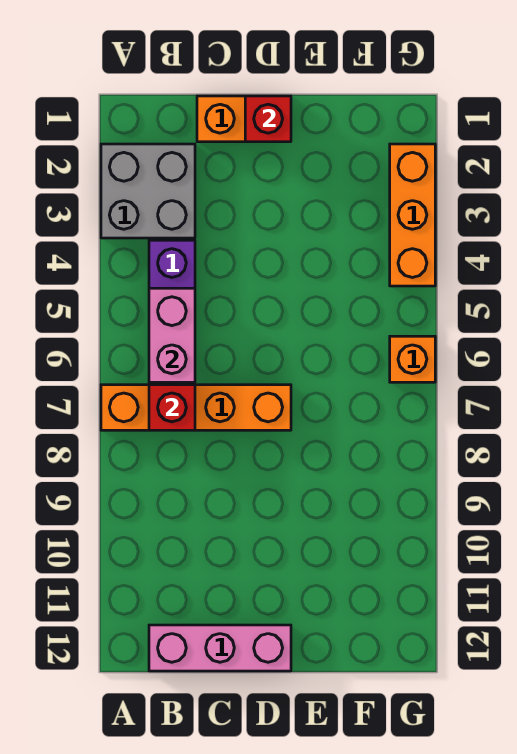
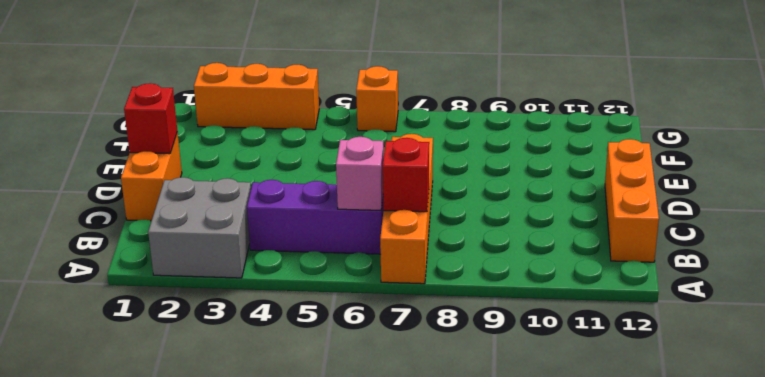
pink brick B5:B6 level 2 -> pink brick B6 level 2
pink brick B12:D12 level 1 -> orange brick B12:D12 level 1

